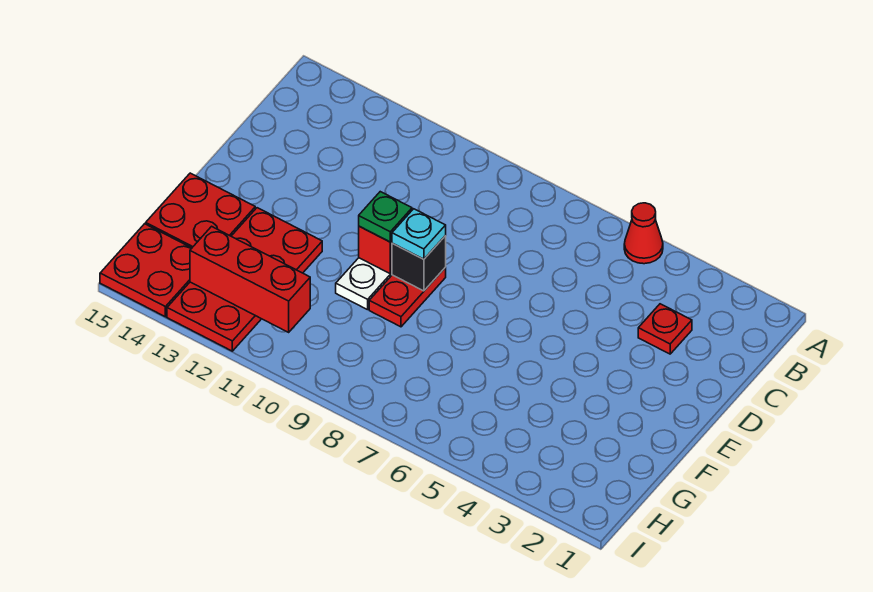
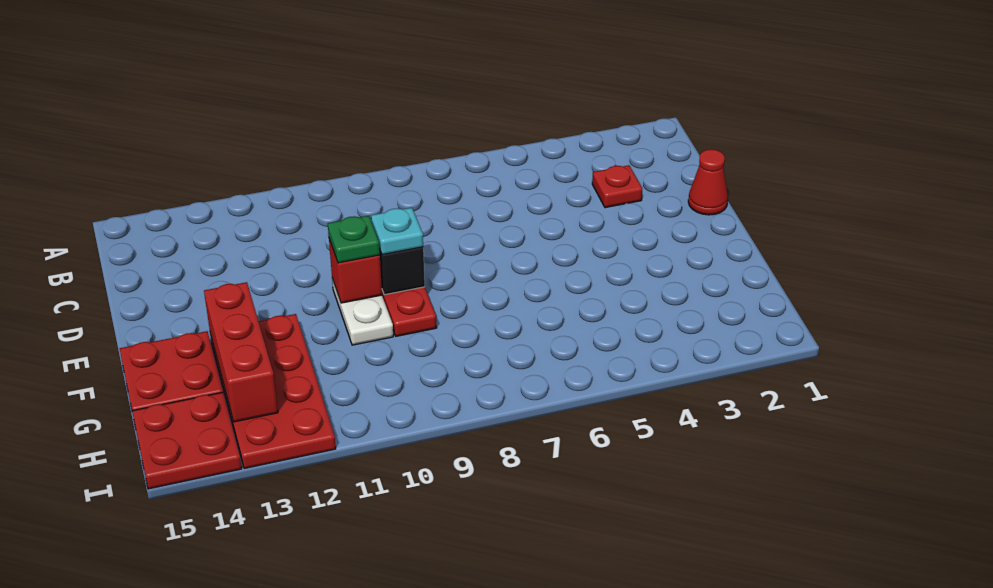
red cone A5 level 1 -> red cone D1 level 1
red brick H11:H13 level 2 -> red brick F13:H13 level 2

